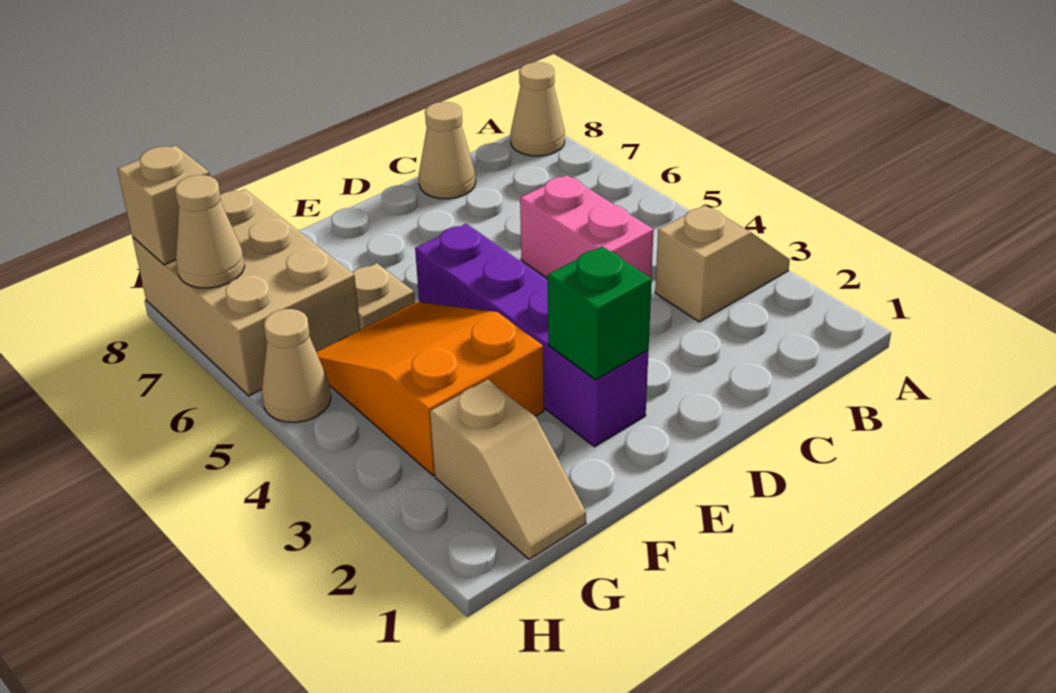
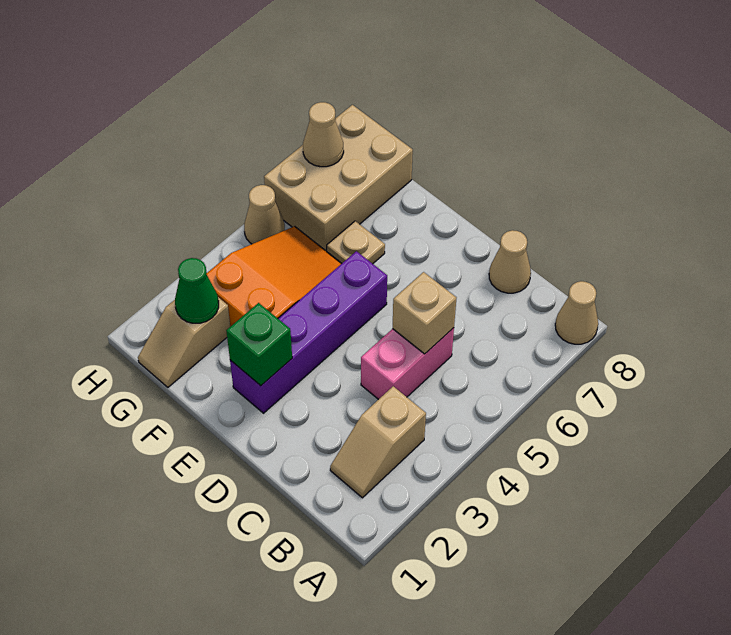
tan slope A3:B3 level 1 top B -> tan slope B2:B3 level 1 top 3
none -> green cone G2 level 2
tan brick H8 level 2 -> tan brick C5 level 2

